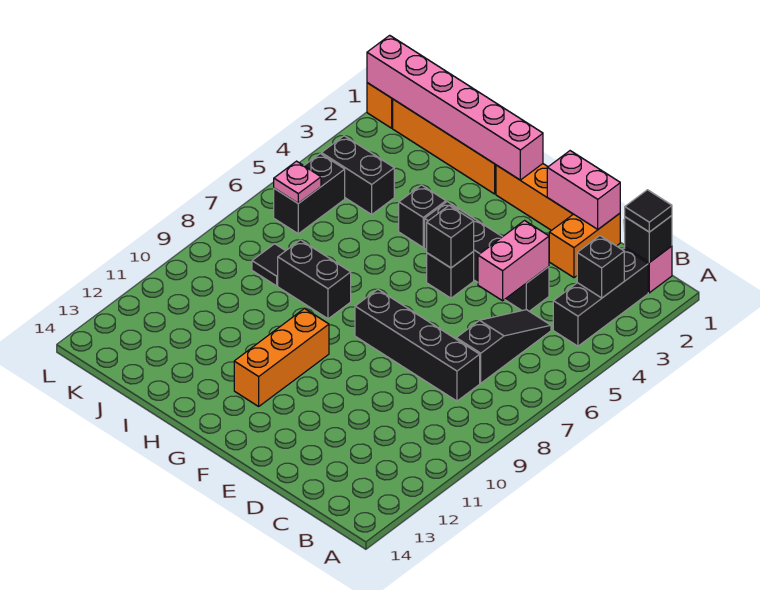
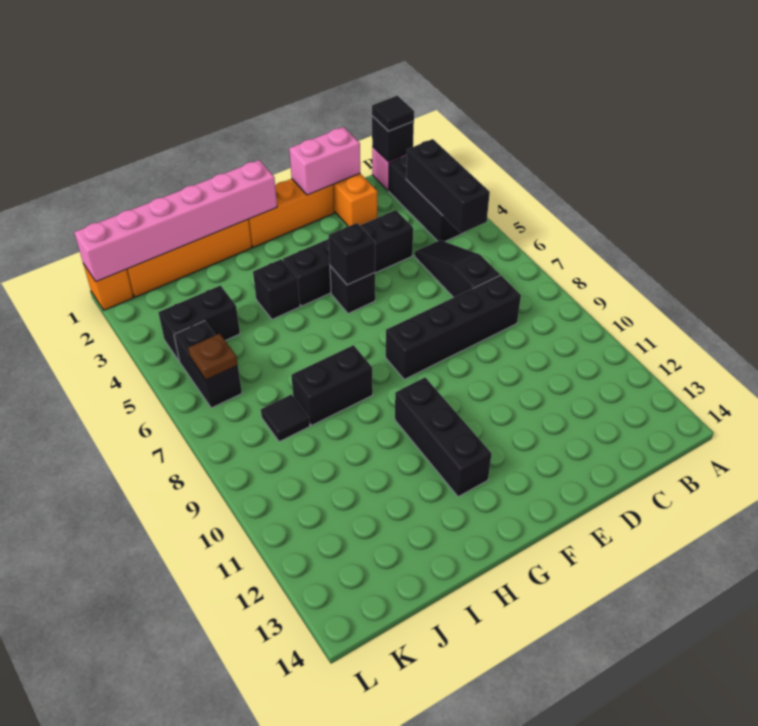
black brick B3 level 2 -> black brick B3:B5 level 2
pink brick D4:D5 level 2 -> none
orange brick G10:G12 level 1 -> black brick G10:G12 level 1
pink plate K6 level 2 -> brown plate K6 level 2

